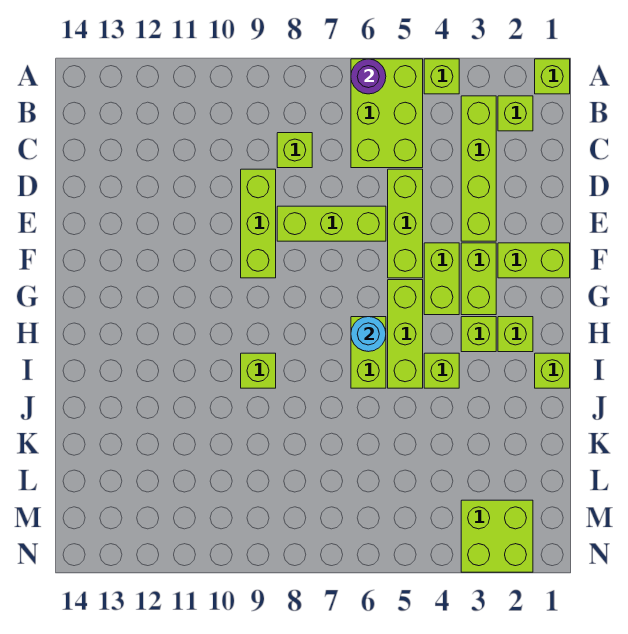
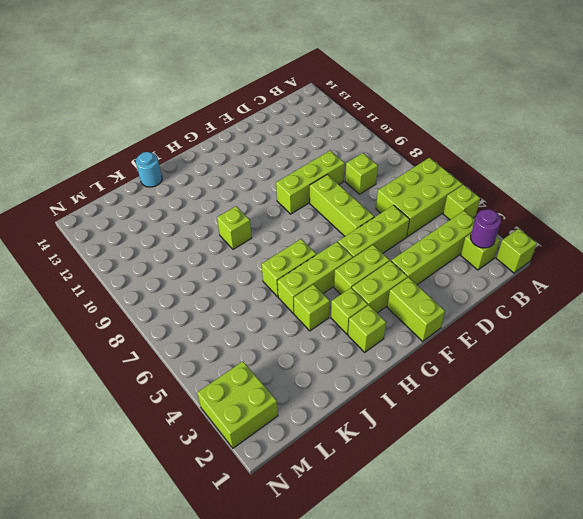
purple round brick A6 level 2 -> purple round brick B2 level 2
cyan round brick H6 level 2 -> cyan round brick J14 level 1
lime brick I1 level 1 -> none

